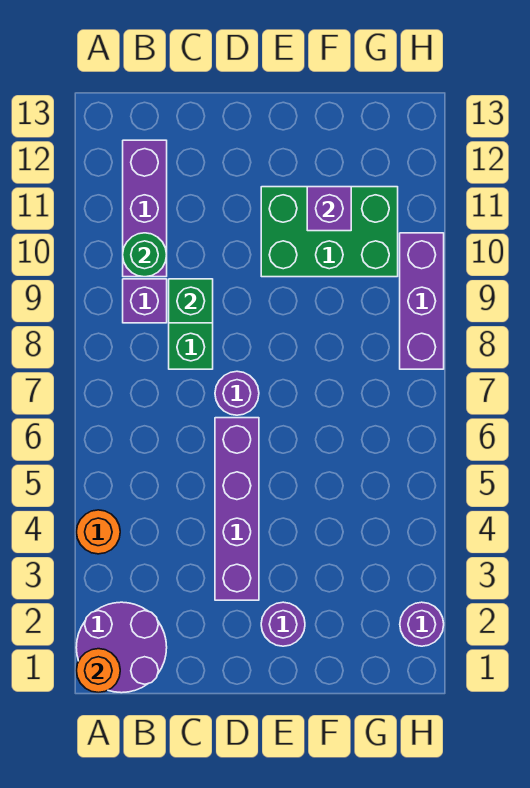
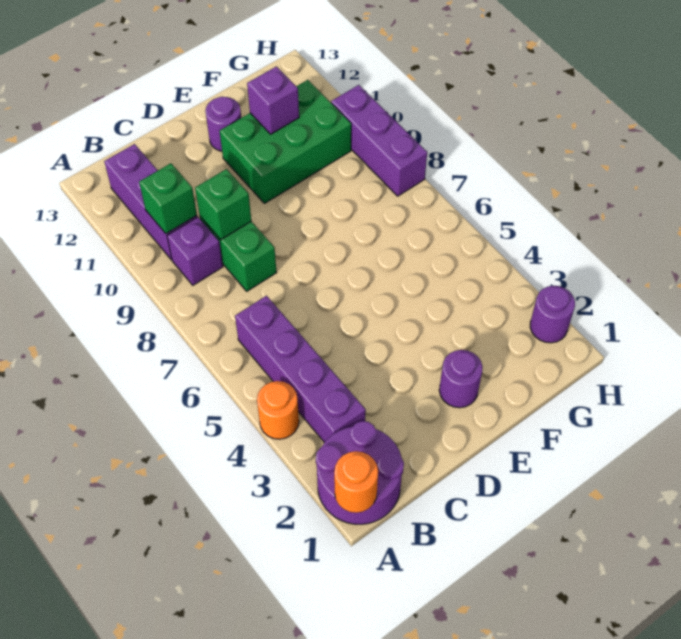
green round brick B10 level 2 -> green brick B10 level 2
purple brick D3:D6 level 1 -> purple brick B3:B6 level 1
purple round brick D7 level 1 -> purple round brick E12 level 1

